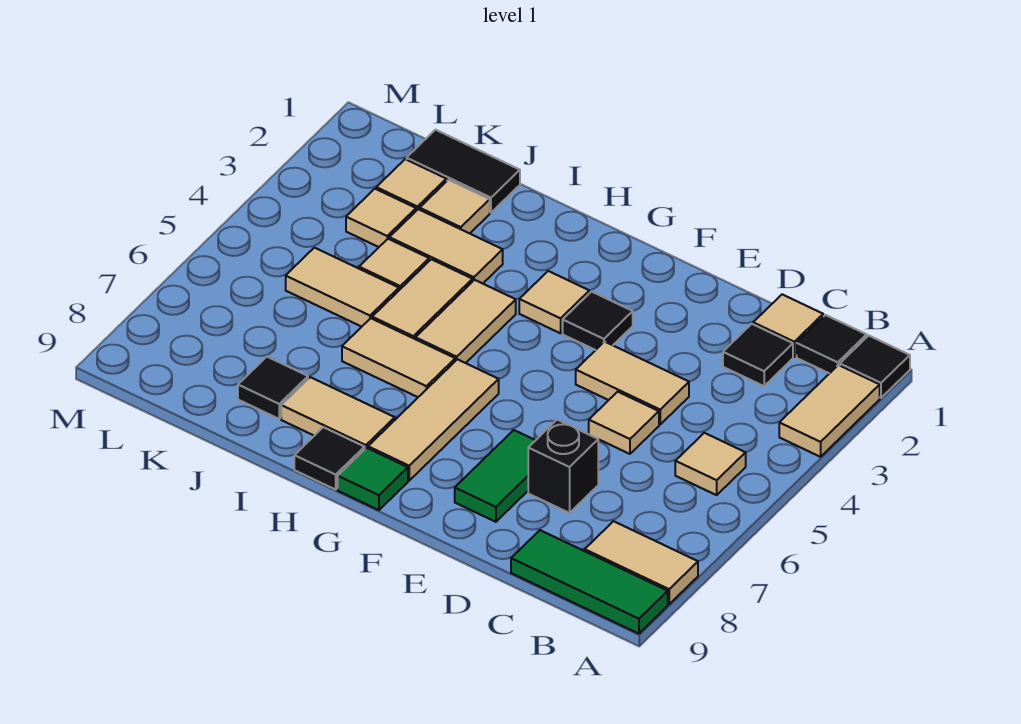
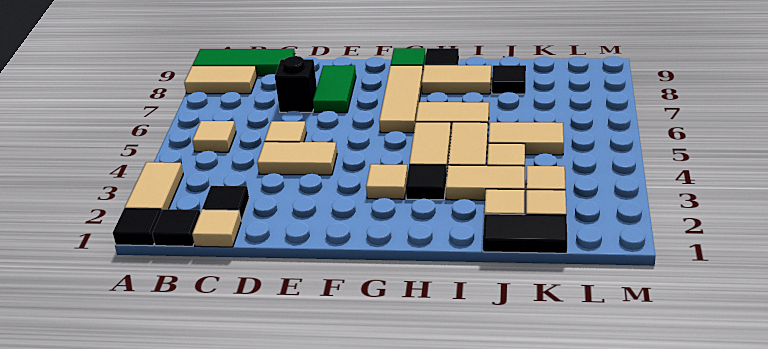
black tile F3 level 1 -> black tile H3 level 1

